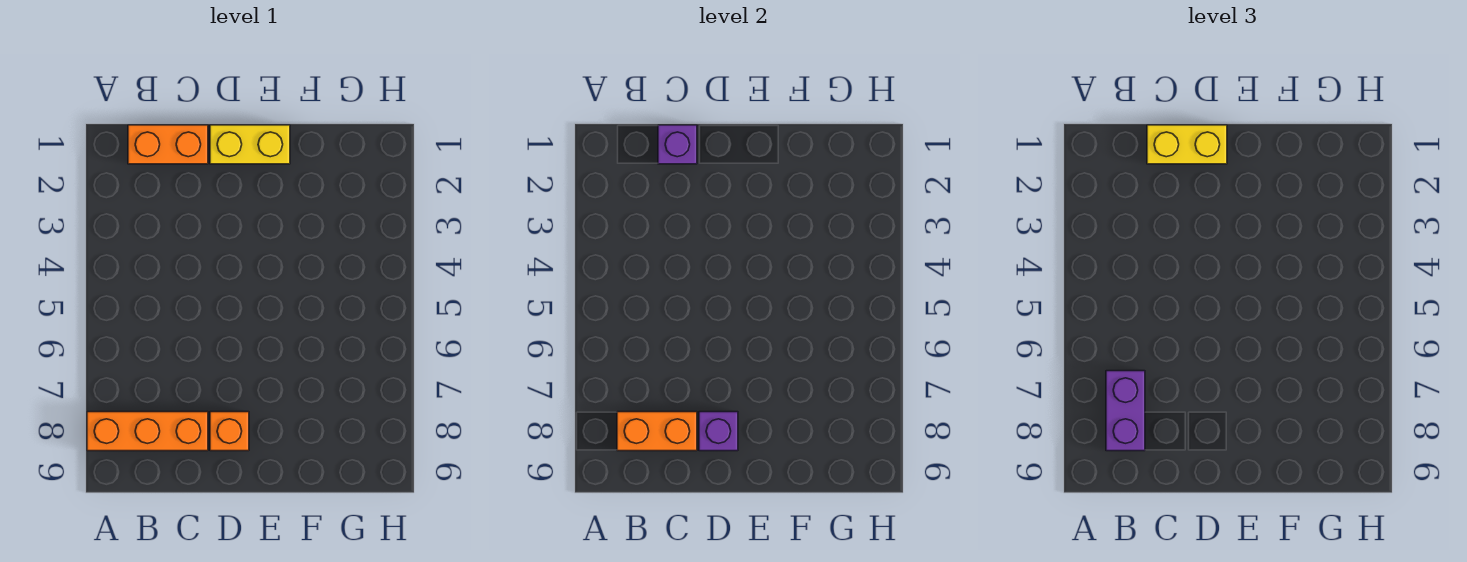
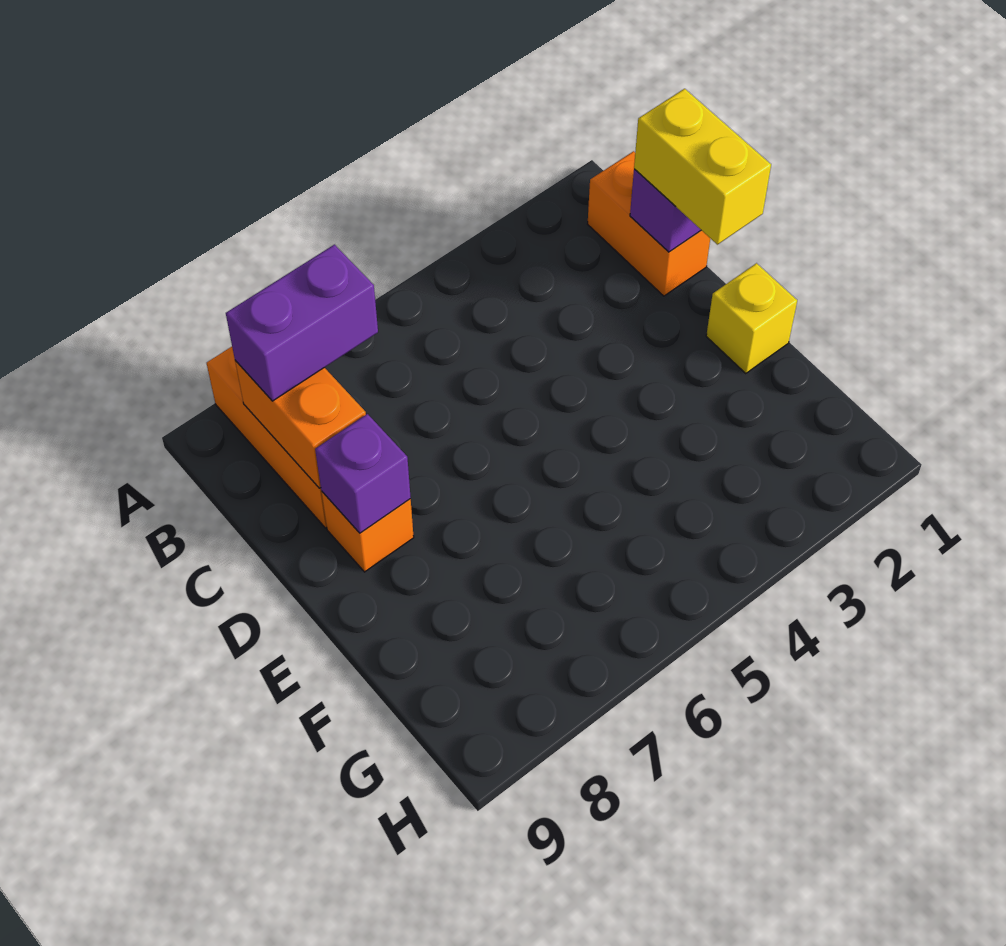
yellow brick D1:E1 level 1 -> yellow brick E1 level 1

